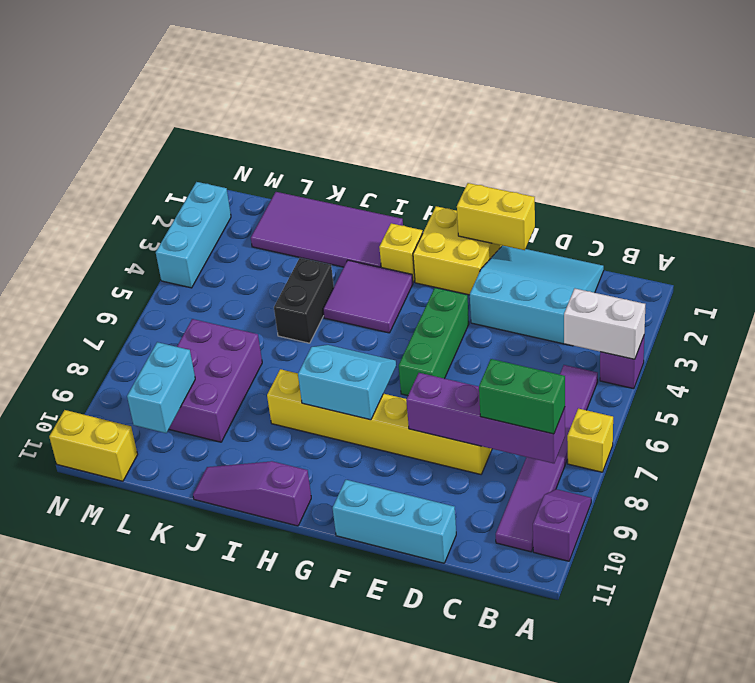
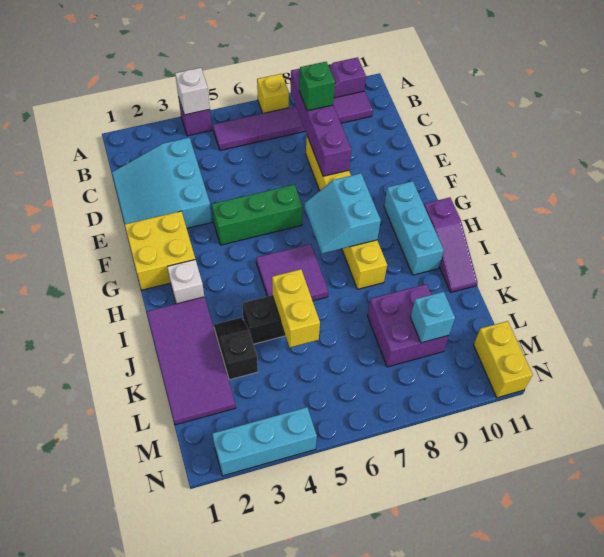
white brick A4:B4 level 2 -> white brick A4 level 2
green brick B8:C8 level 3 -> green brick C8 level 3
cyan brick D11:F11 level 1 -> cyan brick G10:I10 level 1
yellow brick E1:F1 level 2 -> yellow brick J5:K5 level 2
yellow brick H2 level 1 -> white brick H2 level 1
purple tile H3:I4 level 1 -> purple tile H5:I6 level 1
none -> black slope J3:K3 level 1 top K
purple brick K7:L9 level 1 -> purple brick K8:L9 level 1
cyan brick L9:L10 level 2 -> cyan brick L9 level 2

